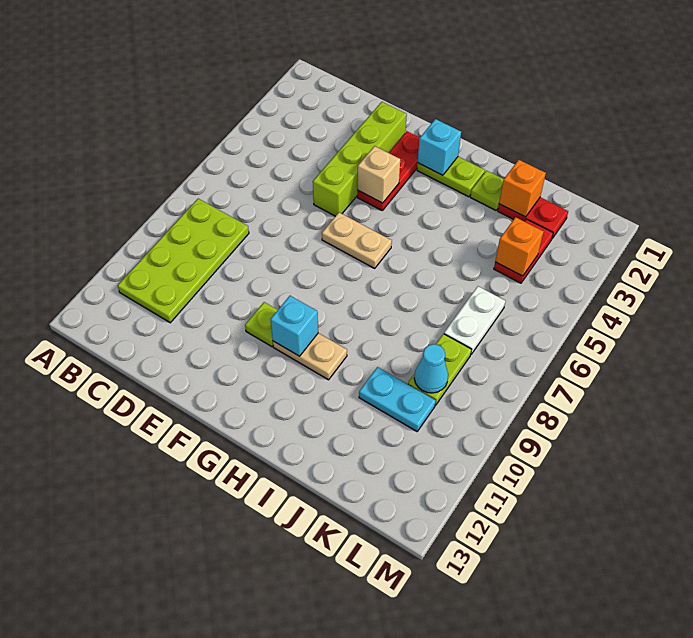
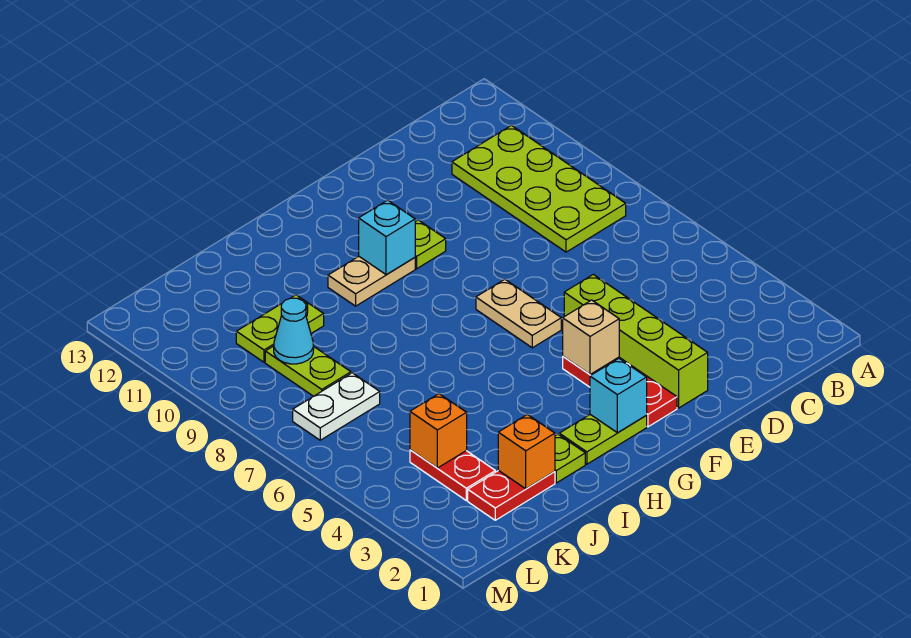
tan plate F6:G6 level 1 -> tan plate F6:F7 level 1
cyan plate J10:K10 level 1 -> lime plate J10:K10 level 1
white plate K6:K7 level 1 -> white plate K7:L7 level 1

